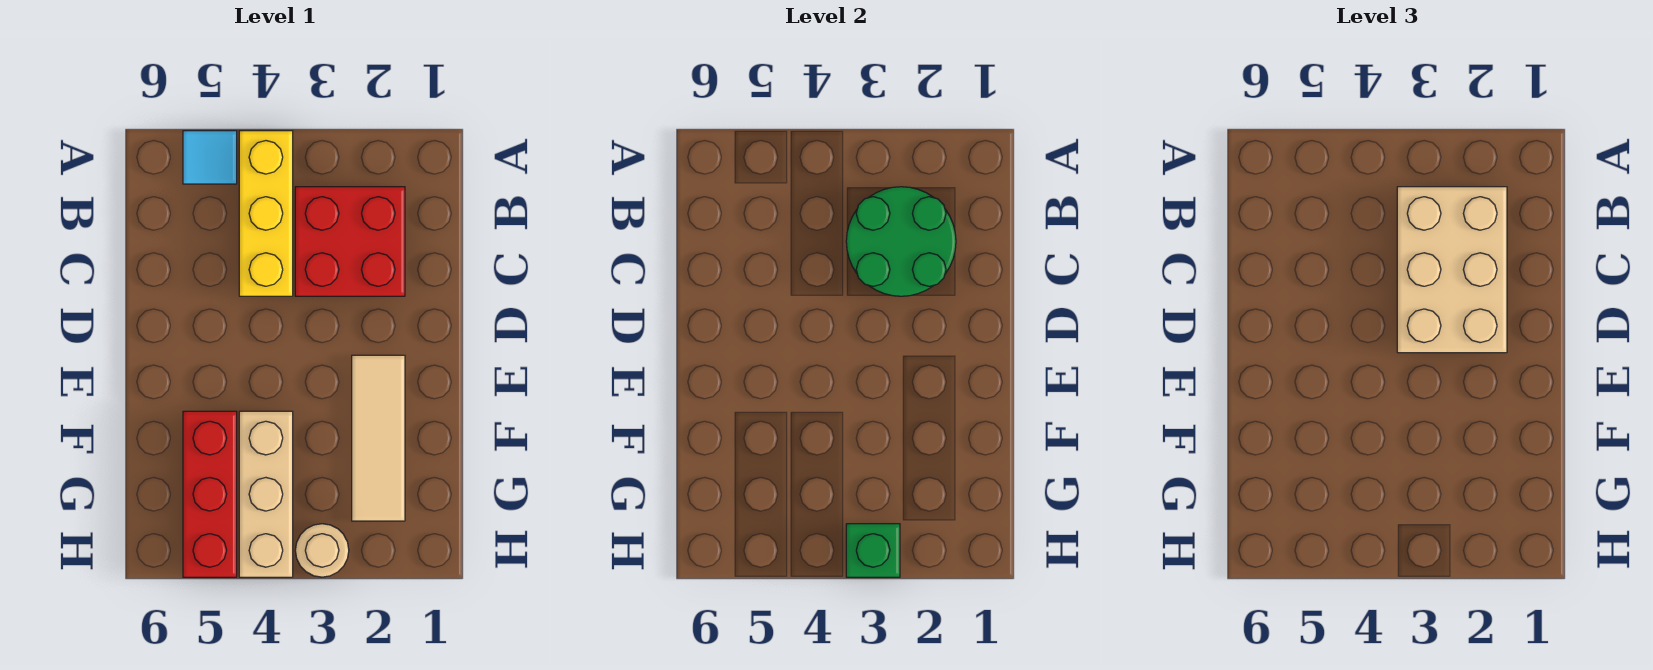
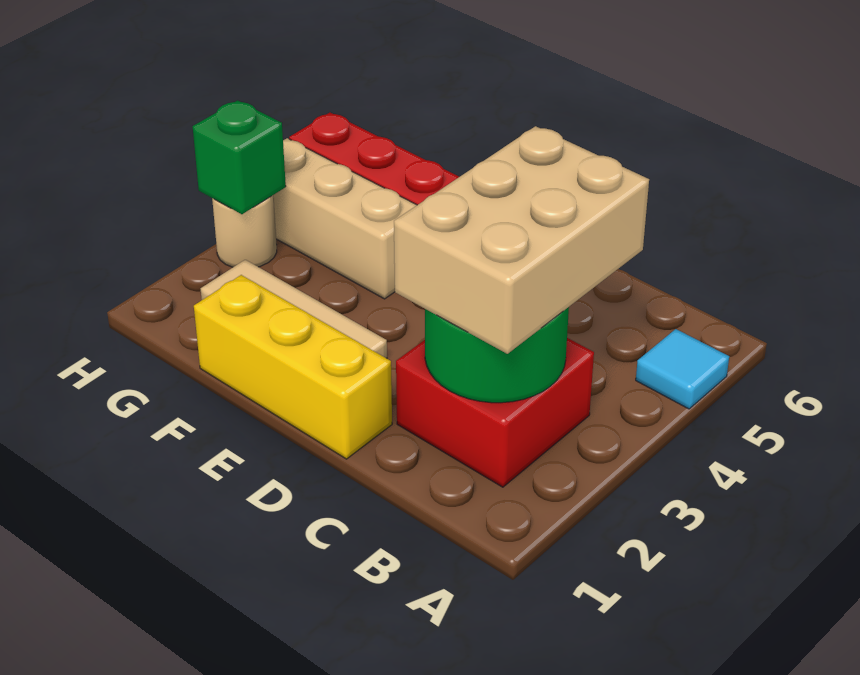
yellow brick A4:C4 level 1 -> yellow brick D1:F1 level 1
tan brick B2:D3 level 3 -> tan brick B2:C4 level 3

